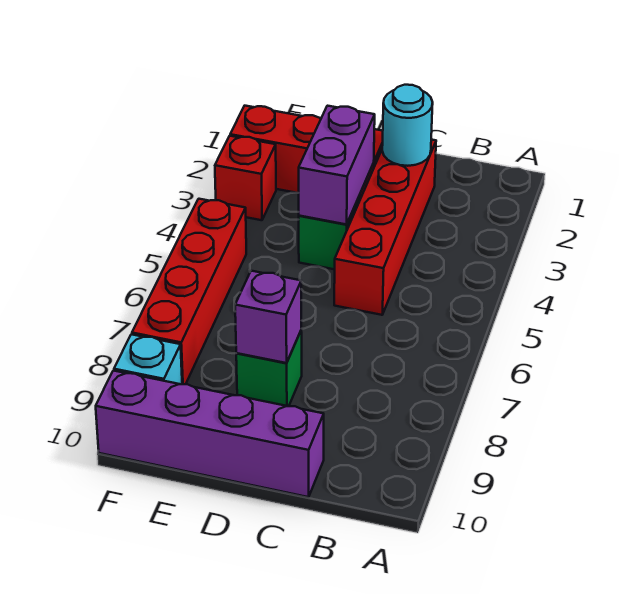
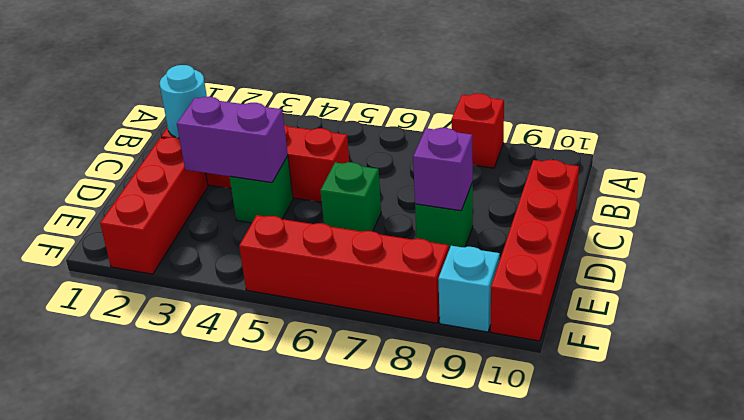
purple brick C10:F10 level 1 -> red brick C10:F10 level 1
none -> green brick D6 level 1
red brick F3 level 1 -> red brick A8 level 1

